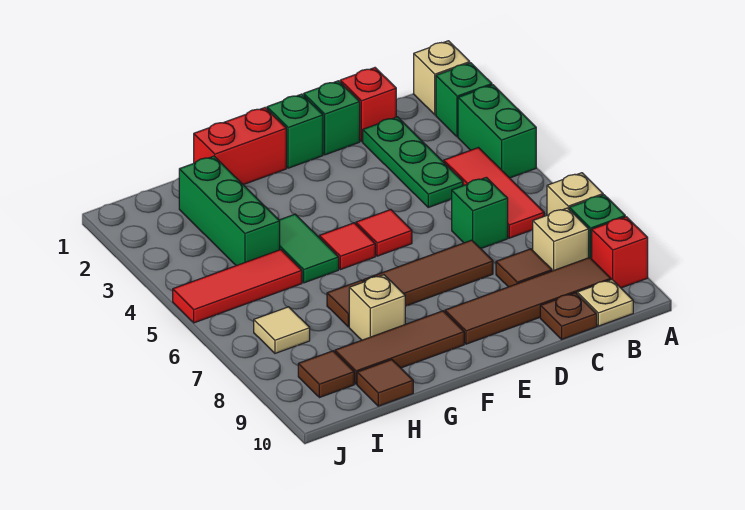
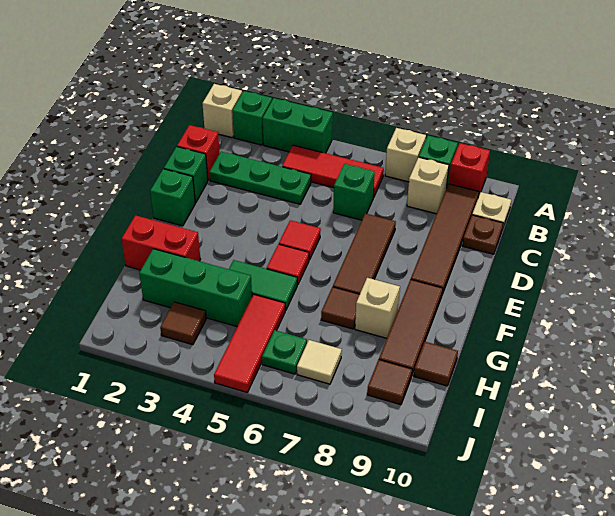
brown tile C8 level 1 -> brown tile I3 level 1
red brick F1:G1 level 1 -> red brick G1:G2 level 1
none -> green plate I6 level 1

